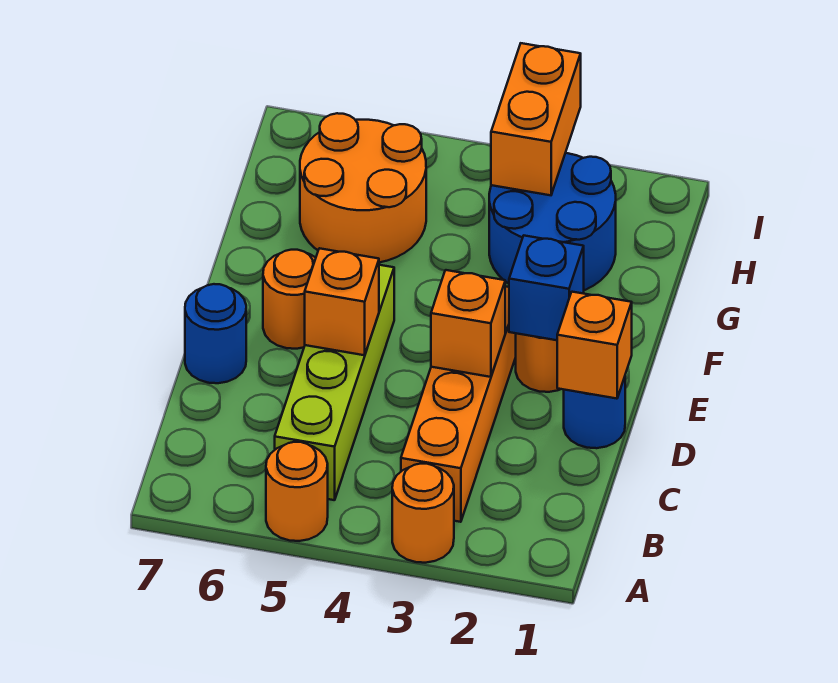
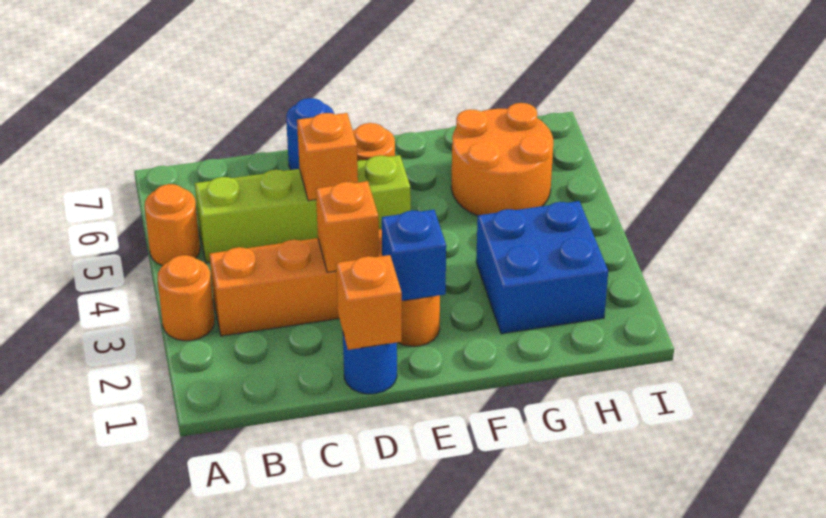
blue round brick G2:H3 level 1 -> blue brick G2:H3 level 1
orange brick H3:I3 level 2 -> none

